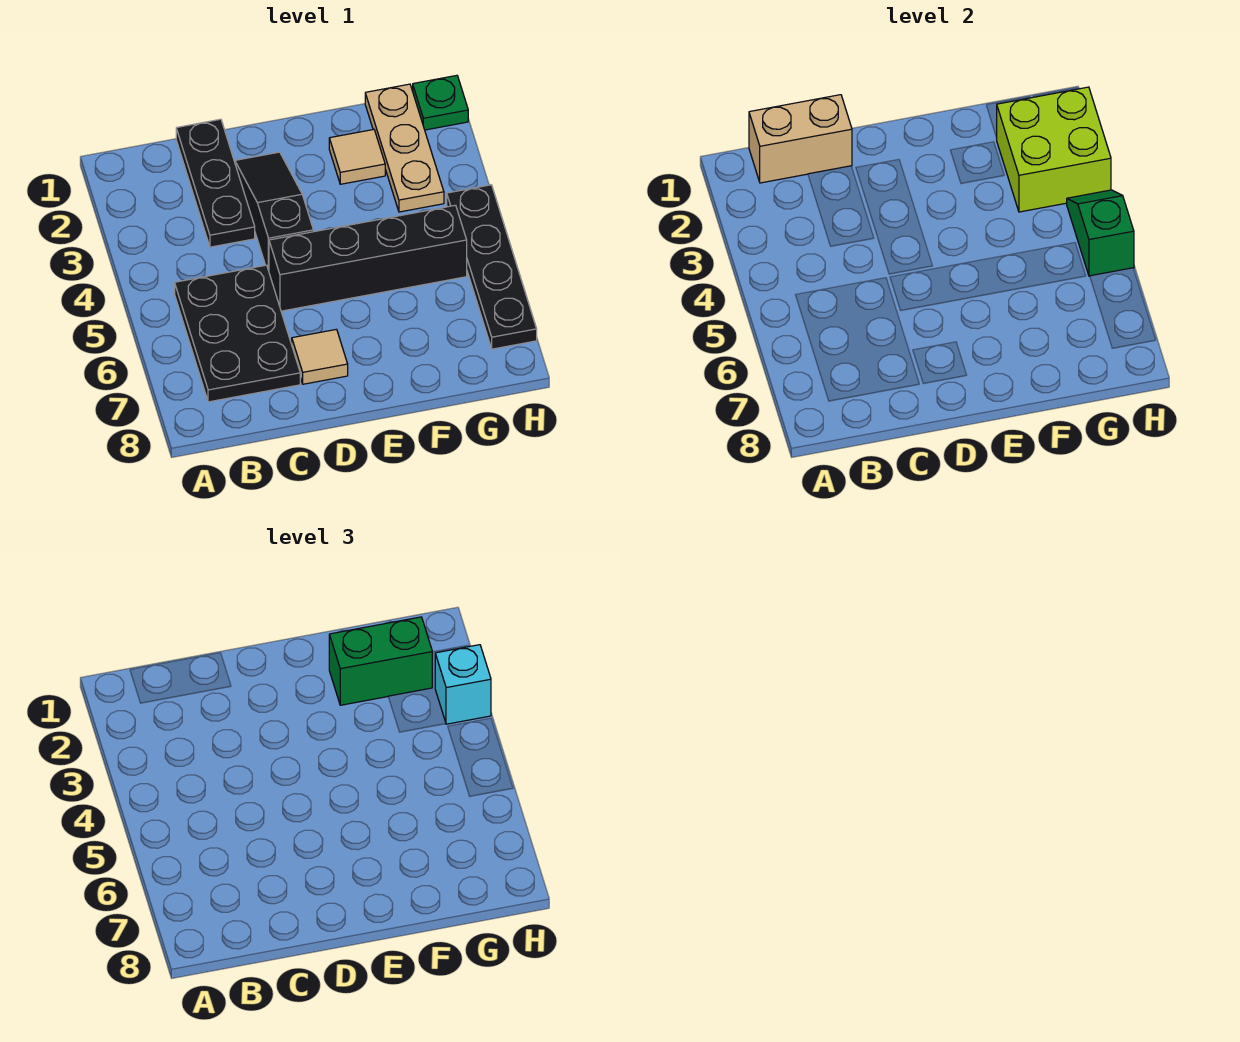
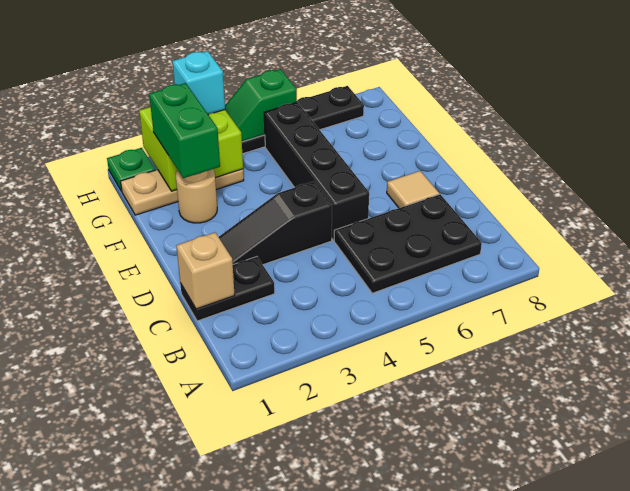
tan brick B1:C1 level 2 -> tan brick C1 level 2
black plate C1:C3 level 1 -> black plate C1:C2 level 1
tan tile F2 level 1 -> tan round brick F2 level 1

